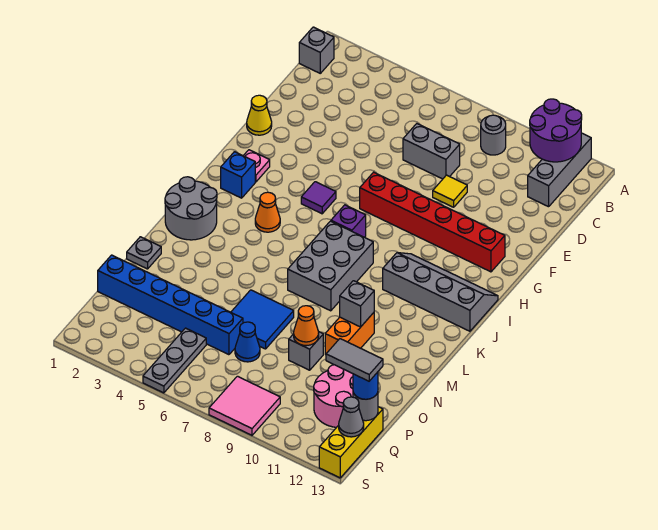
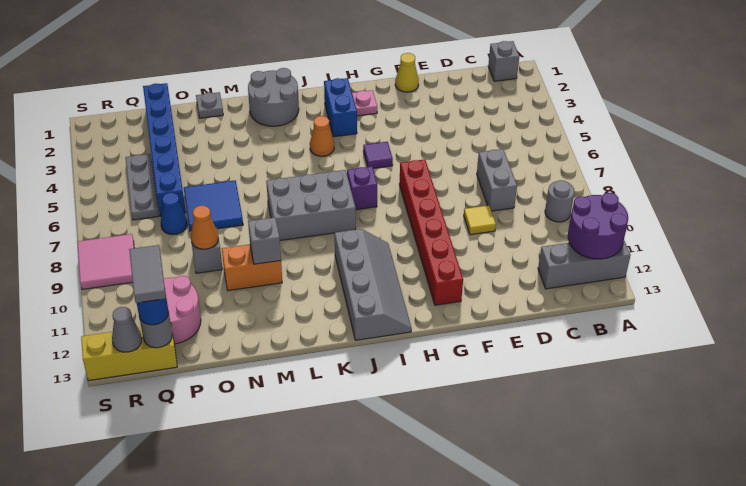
blue brick I2 level 1 -> blue brick I2:I3 level 1
grey plate Q5:S5 level 1 -> grey plate Q4:Q6 level 1

